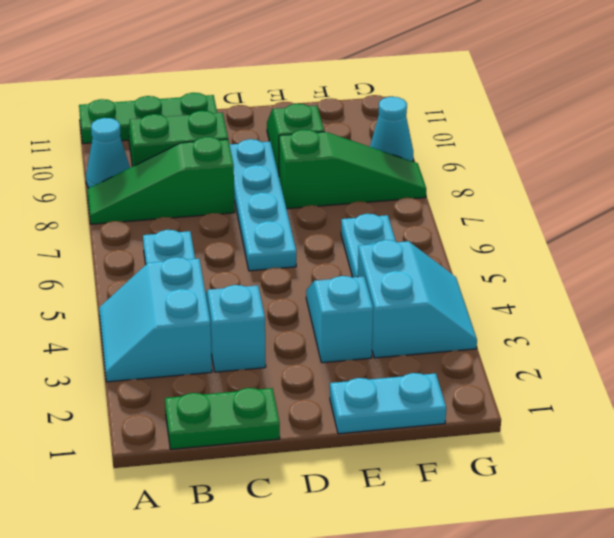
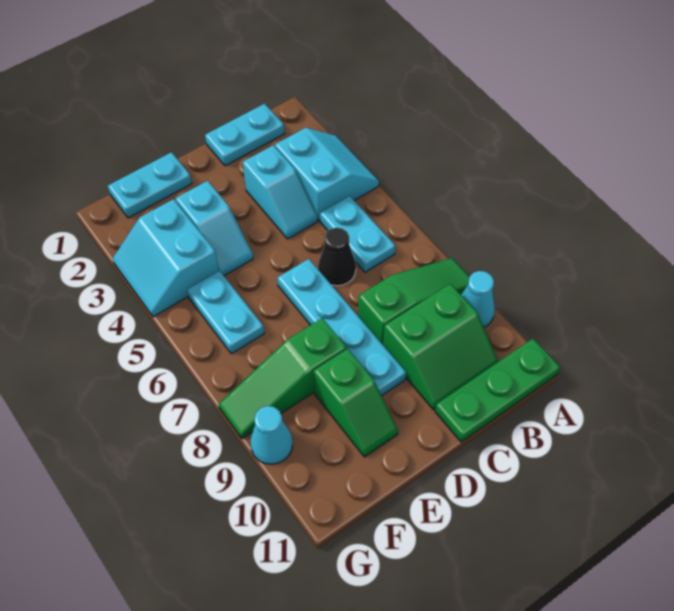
green plate B1:C1 level 1 -> cyan plate B1:C1 level 1
none -> black cone C6 level 1

